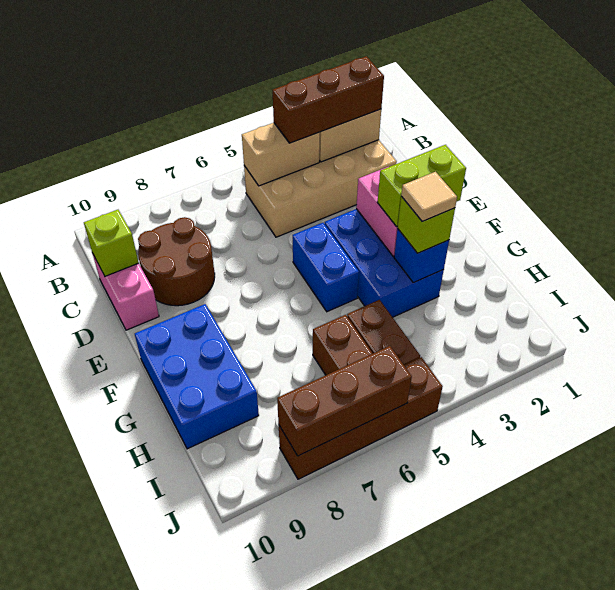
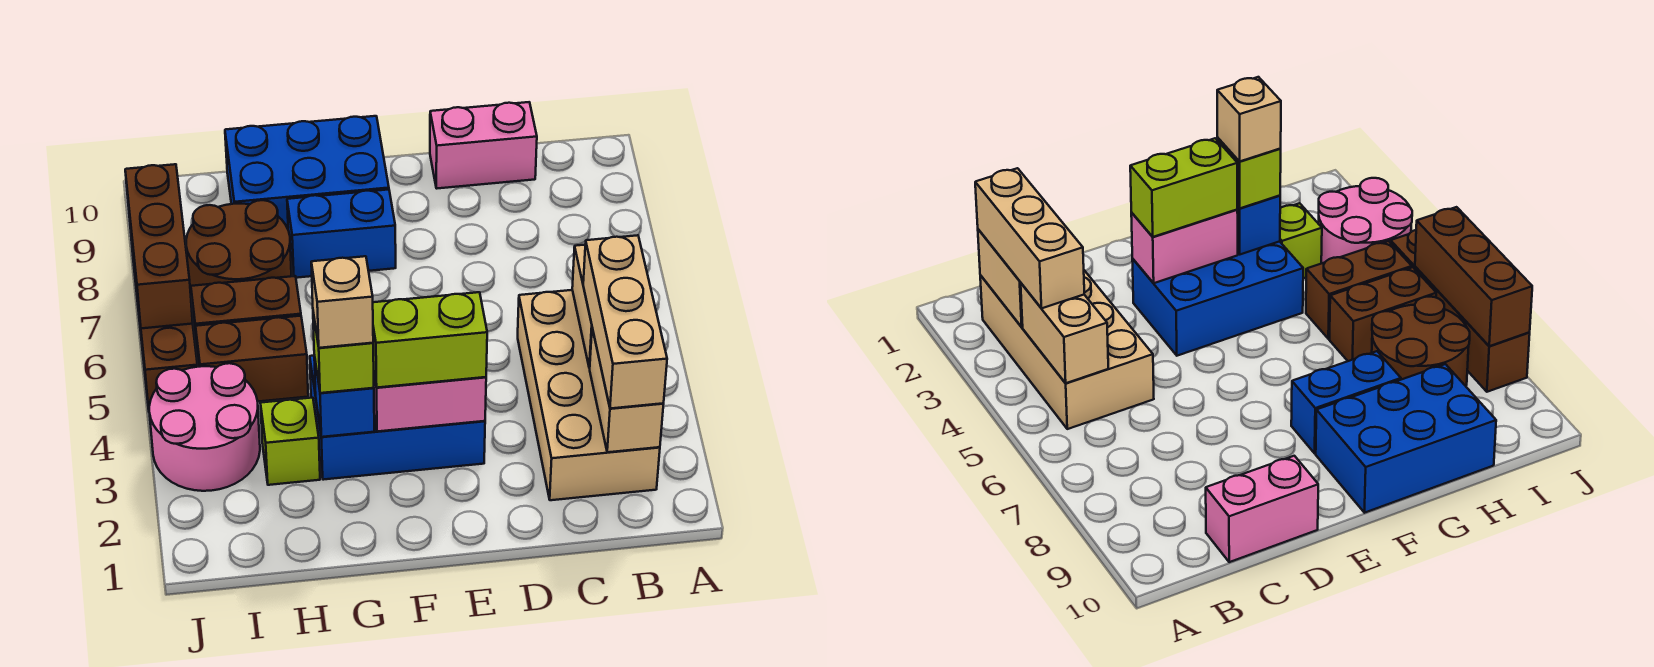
brown brick B2:B4 level 3 -> tan brick B2:B4 level 3
brown round brick C8:D9 level 1 -> brown round brick H7:I8 level 1
lime brick C10 level 2 -> lime brick H3 level 1
blue brick E5:F5 level 1 -> blue brick F8:G8 level 1
lime brick F2:F3 level 3 -> lime brick E3:F3 level 3
tan tile G3 level 4 -> tan brick G3 level 4
none -> pink round brick I3:J4 level 1

